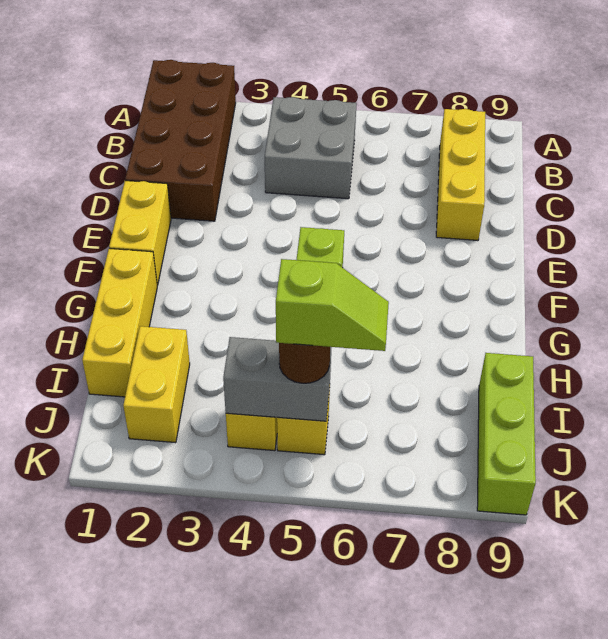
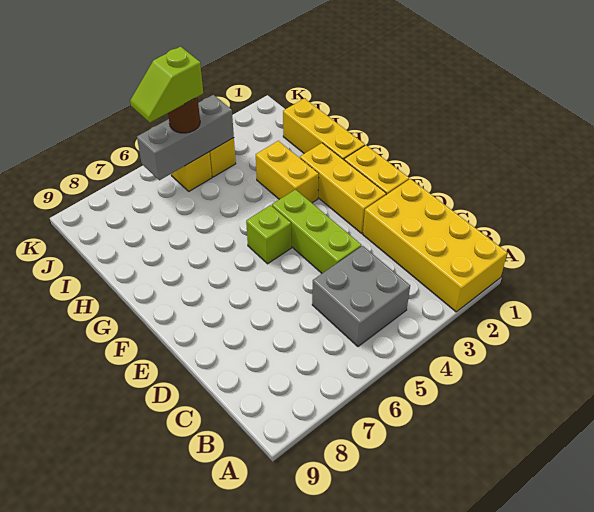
brown brick A1:D2 level 1 -> yellow brick A1:D2 level 1
yellow brick B8:D8 level 1 -> yellow brick E2:G2 level 1
yellow brick I2:J2 level 1 -> yellow brick G3:H3 level 1
lime brick I9:K9 level 1 -> lime brick D4:F4 level 1
grey brick J4:J5 level 2 -> grey brick J4:J6 level 2

